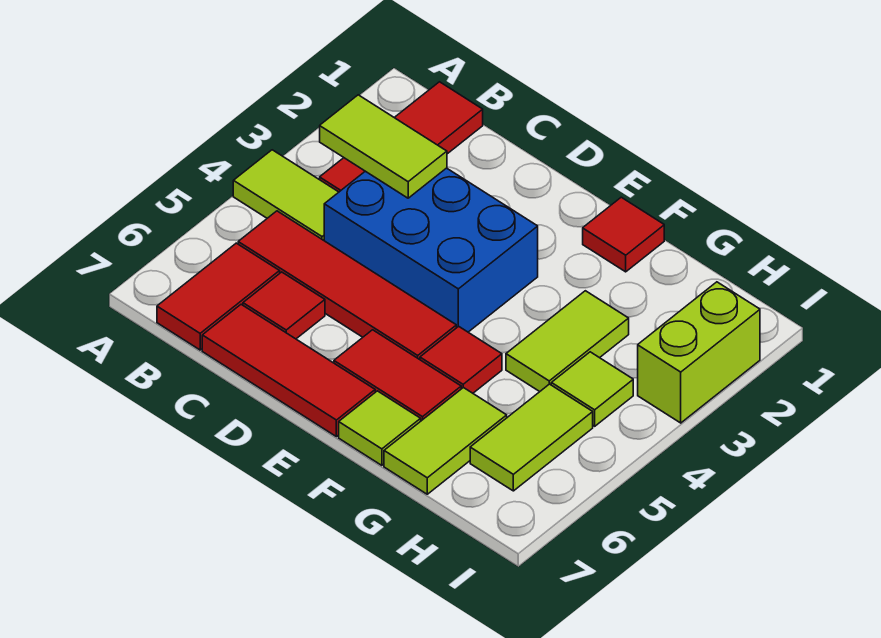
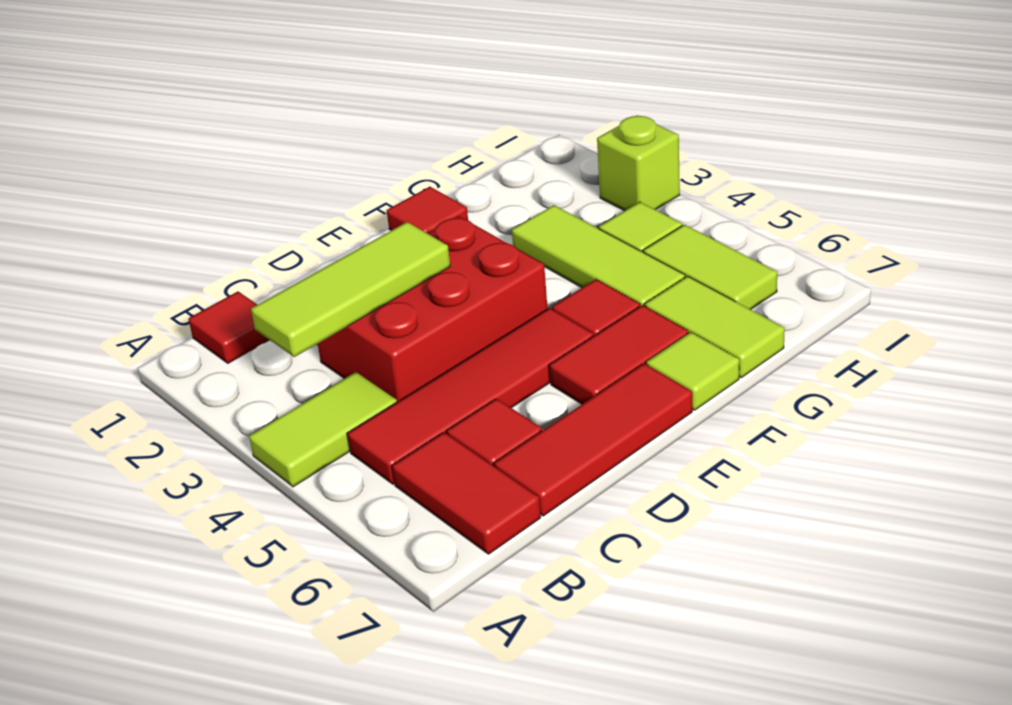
red tile B1:B3 level 1 -> red tile B1 level 1
lime tile B3:C3 level 2 -> lime tile B3:D3 level 2
blue brick C3:E4 level 1 -> red brick C3:E4 level 1
lime tile G3:G4 level 1 -> lime tile G3:G5 level 1
lime brick I2:I3 level 1 -> lime brick I3 level 1

